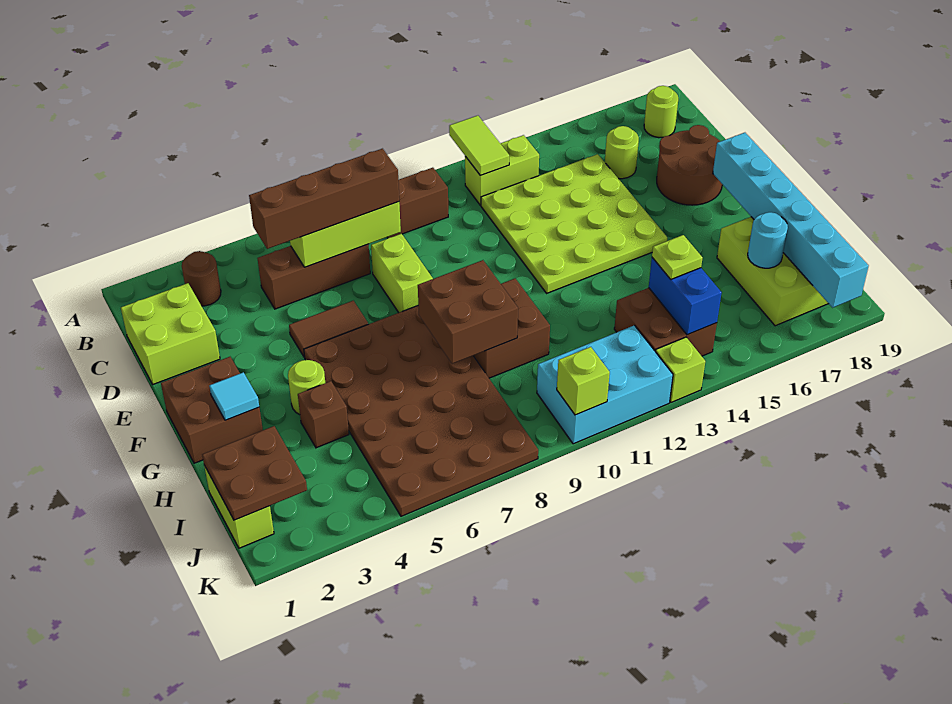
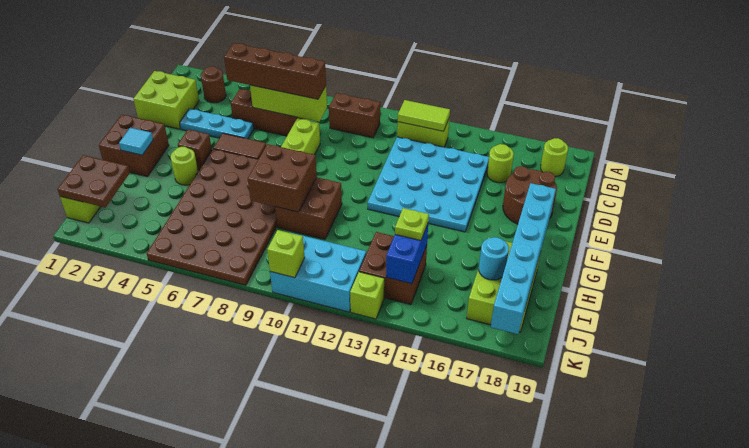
lime tile A12:B12 level 2 -> lime tile B12:B13 level 2
lime plate C12:F15 level 1 -> cyan plate C12:F15 level 1
none -> cyan plate D3:D5 level 1
brown brick H4 level 1 -> brown brick F4 level 1

